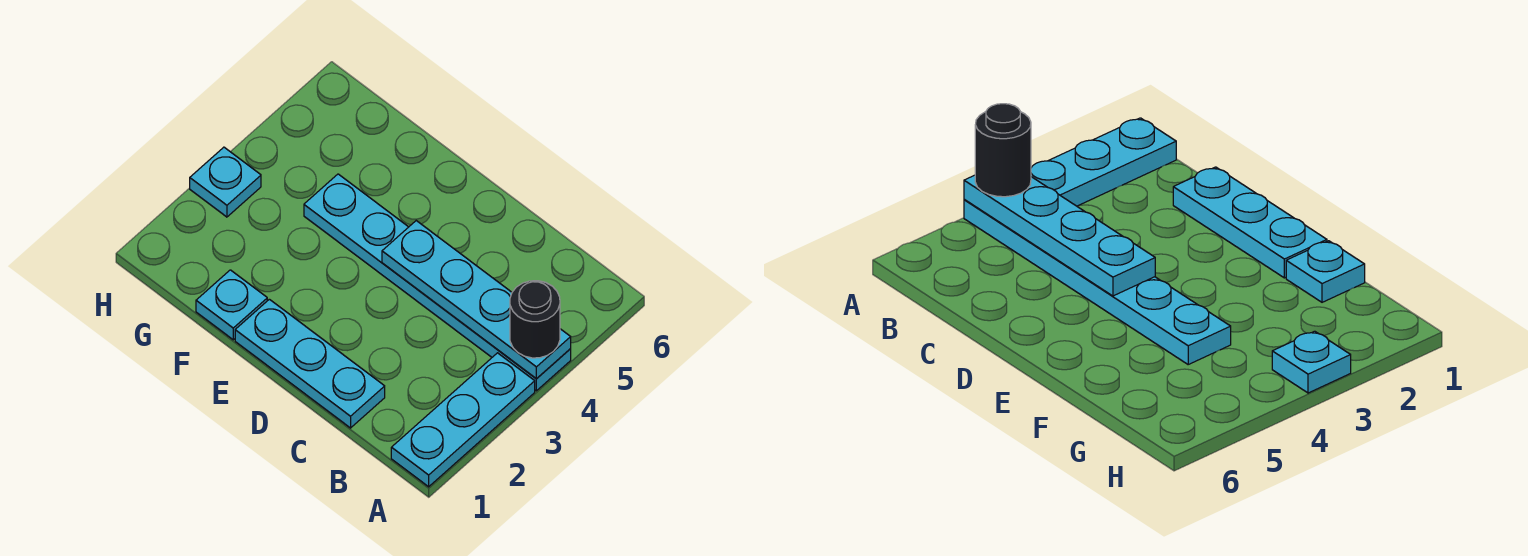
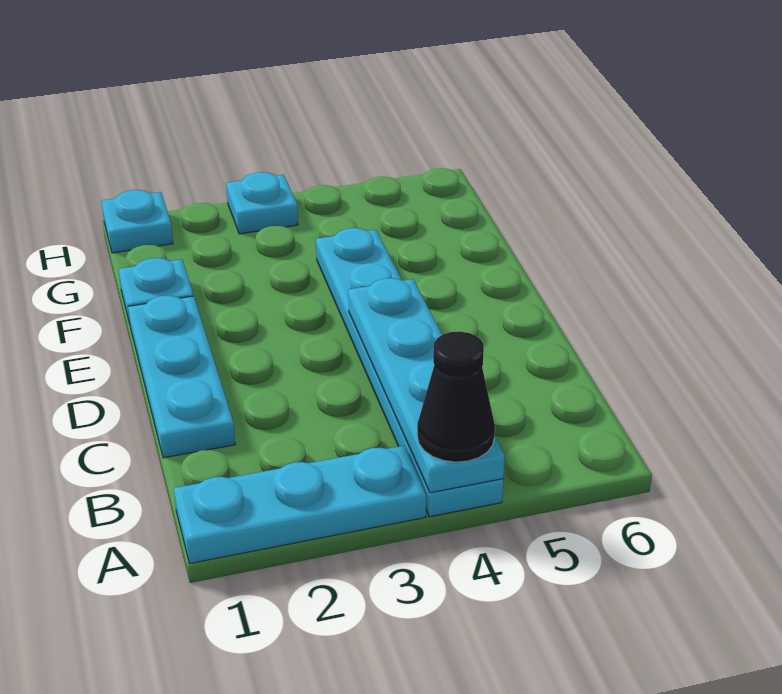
black round brick A4 level 3 -> black cone A4 level 3
none -> cyan plate H1 level 1

